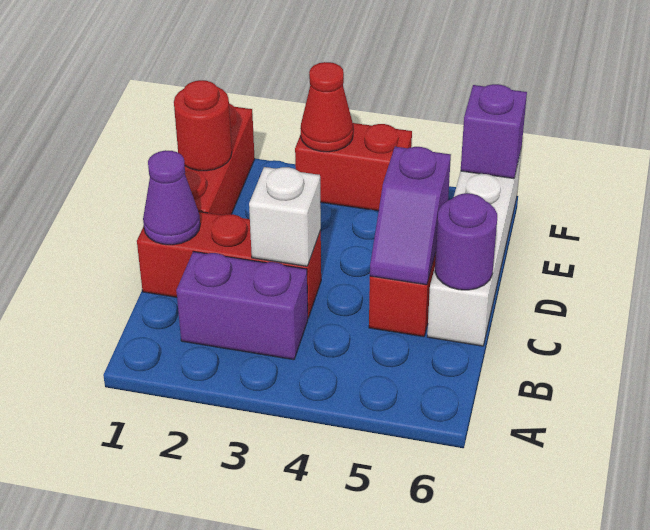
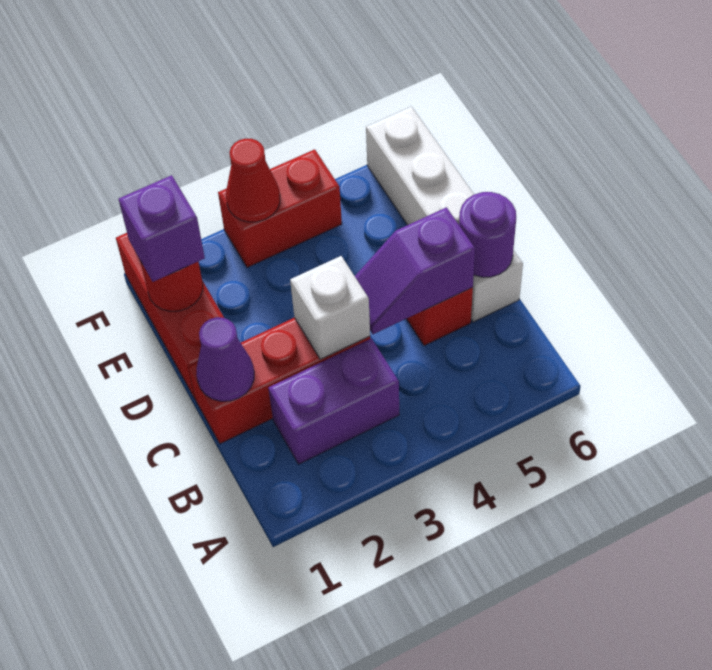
purple slope C5:D5 level 2 top D -> purple slope C4:C5 level 2 top 5
purple brick F6 level 2 -> purple brick E1 level 3

